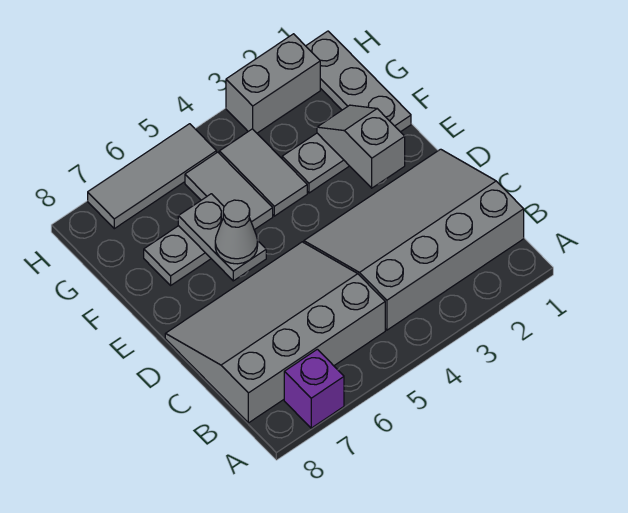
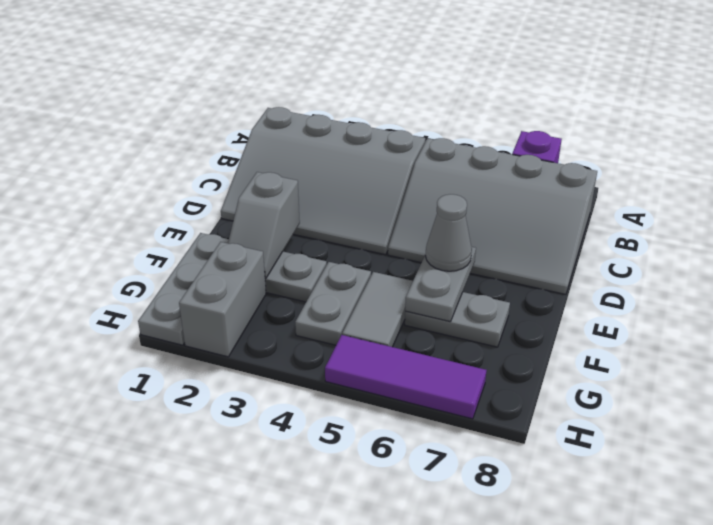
grey tile F4:G4 level 1 -> grey plate F4:G4 level 1
grey brick H2:H3 level 1 -> grey brick G2:H2 level 1
grey tile H5:H7 level 1 -> purple tile H5:H7 level 1

